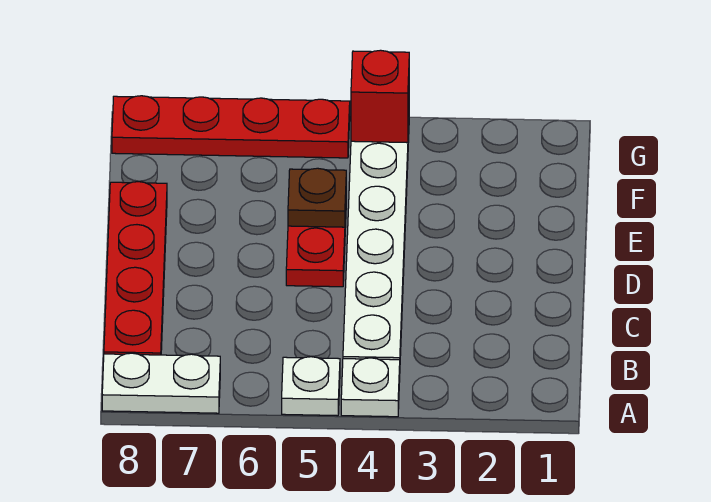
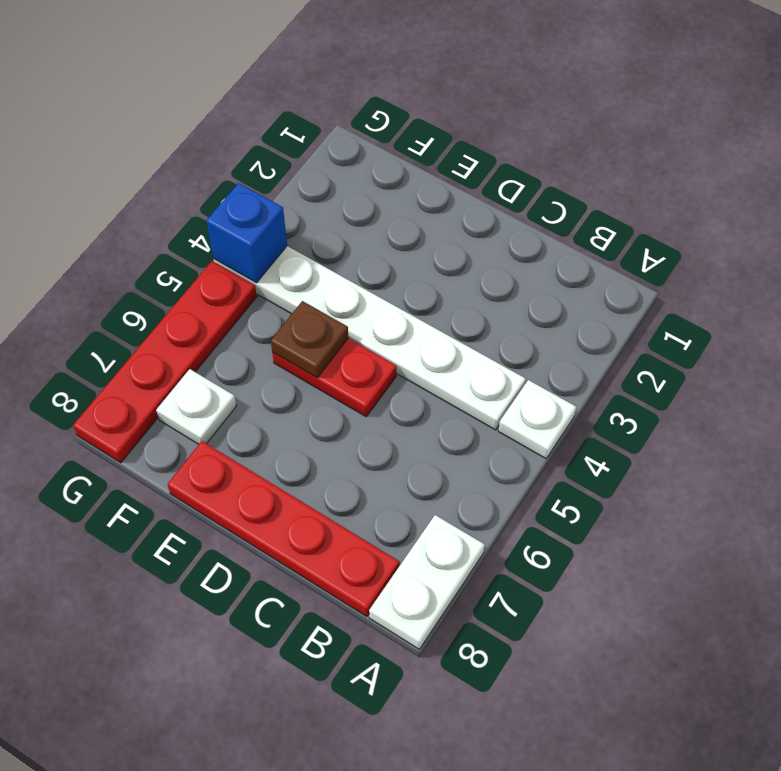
white plate A5 level 1 -> white plate F7 level 1
red brick G4 level 2 -> blue brick G4 level 2

